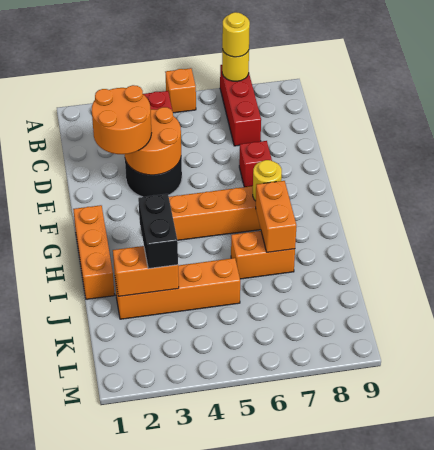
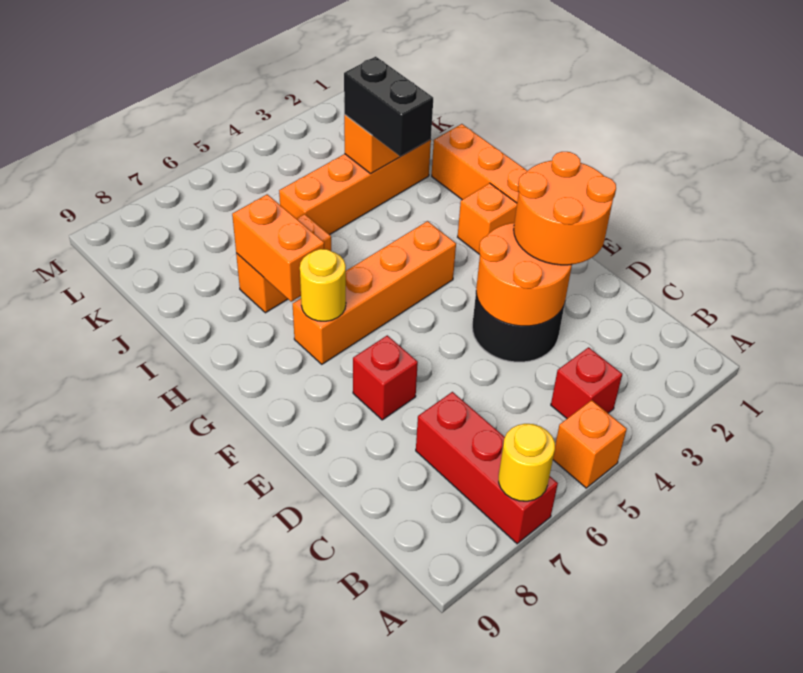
yellow round brick A7 level 3 -> none
none -> orange brick G2 level 1

